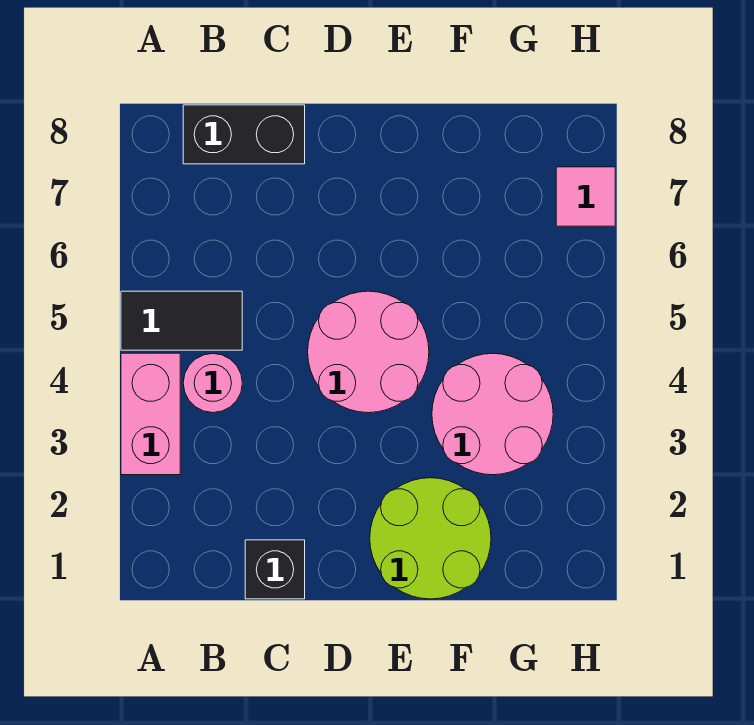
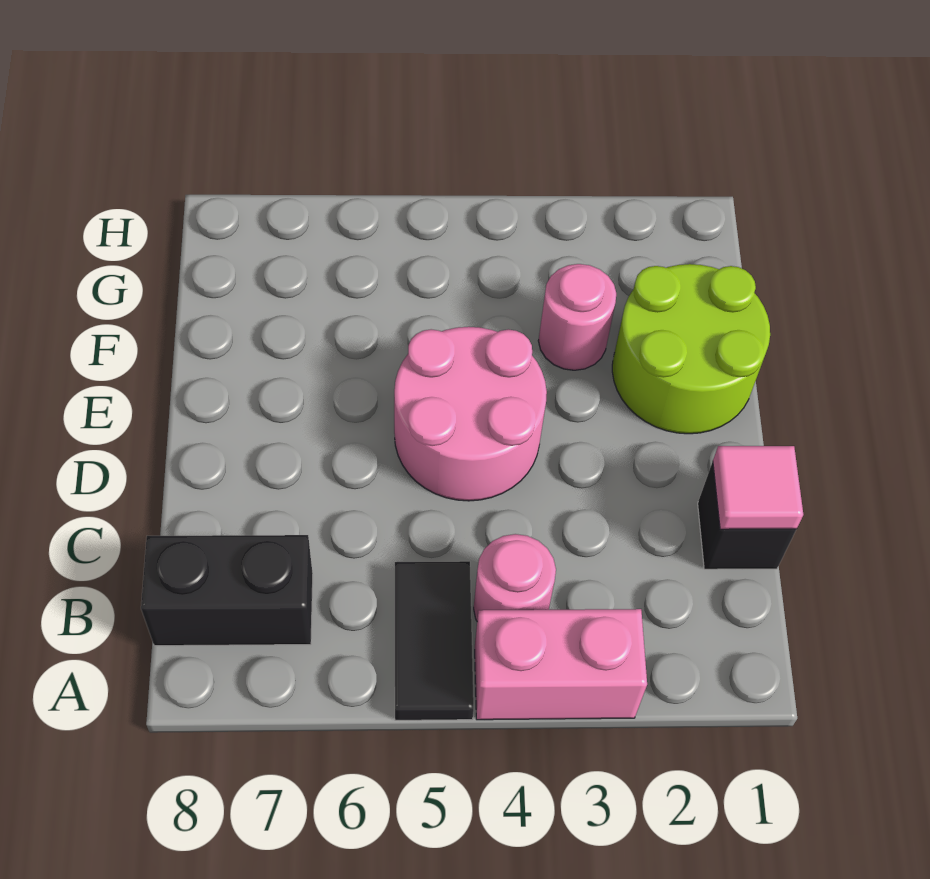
black brick B8:C8 level 1 -> black brick B7:B8 level 1
pink round brick F3:G4 level 1 -> pink round brick F3 level 1
pink tile H7 level 1 -> pink tile C1 level 2

